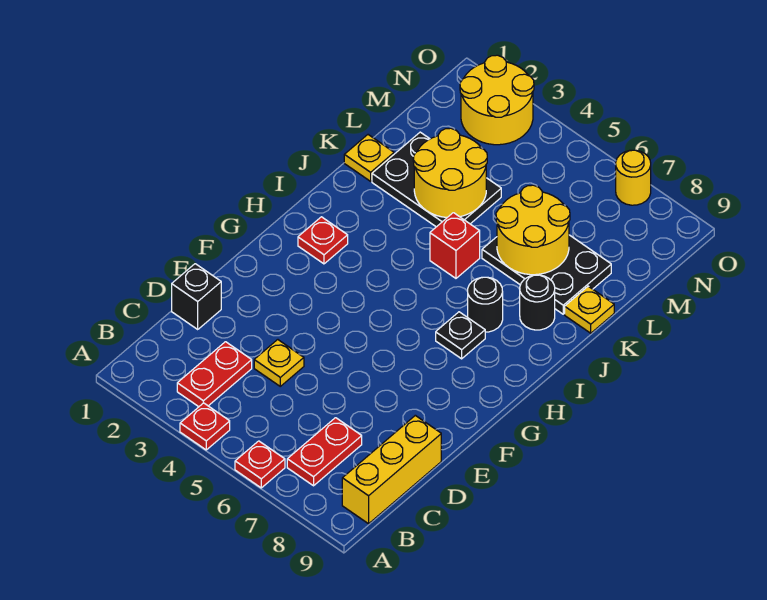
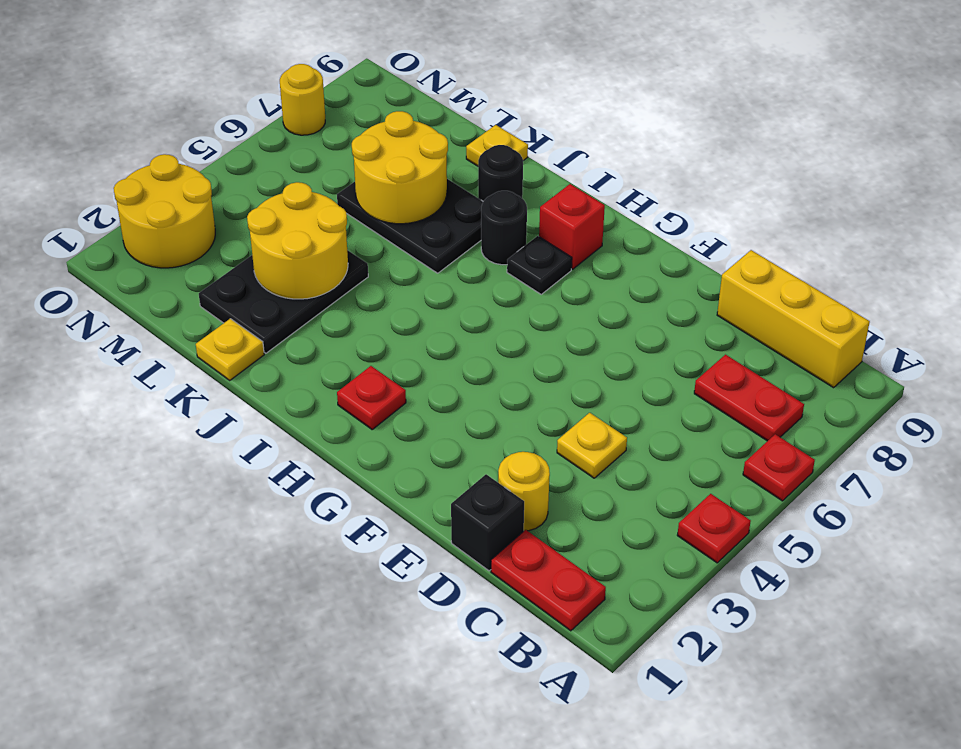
red plate B3:C3 level 1 -> red plate B1:C1 level 1
none -> yellow round brick D2 level 1
red brick J5 level 1 -> red brick H8 level 1
black plate K6:L8 level 1 -> black plate J6:L7 level 1

